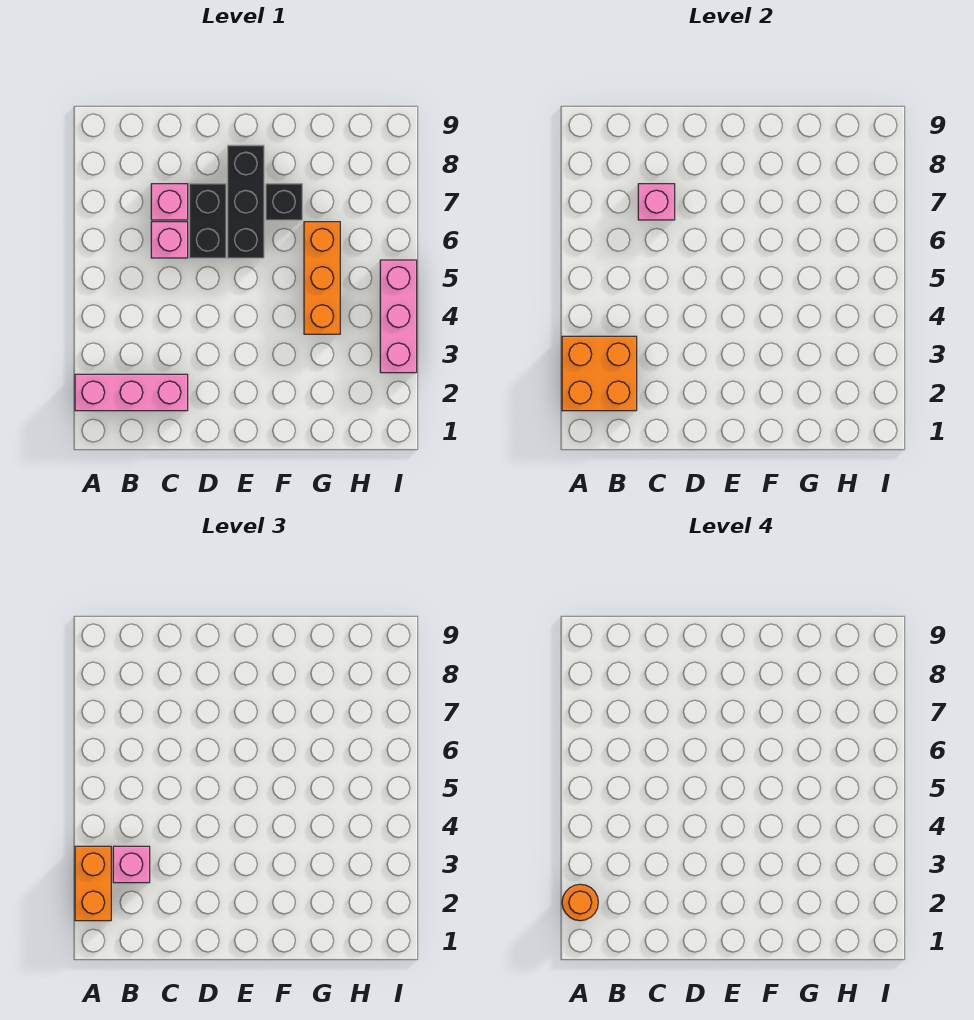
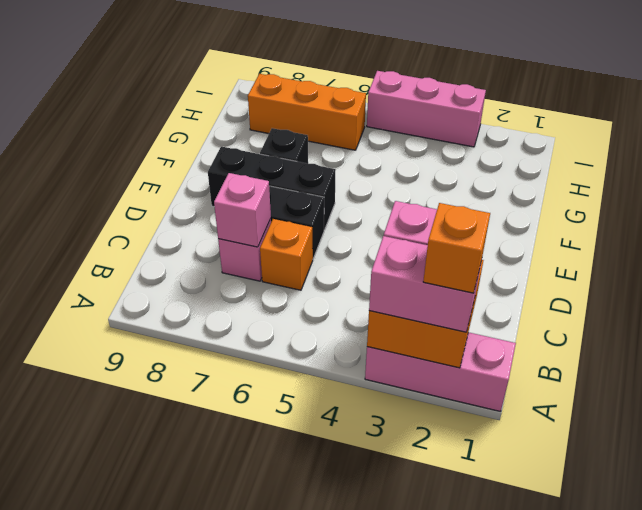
pink brick A2:C2 level 1 -> pink brick A1:A3 level 1
orange brick A2:A3 level 3 -> pink brick A2:A3 level 3
orange round brick A2 level 4 -> orange brick A2 level 4
pink brick C6 level 1 -> orange brick C6 level 1
orange brick G4:G6 level 1 -> orange brick H6:H8 level 1

